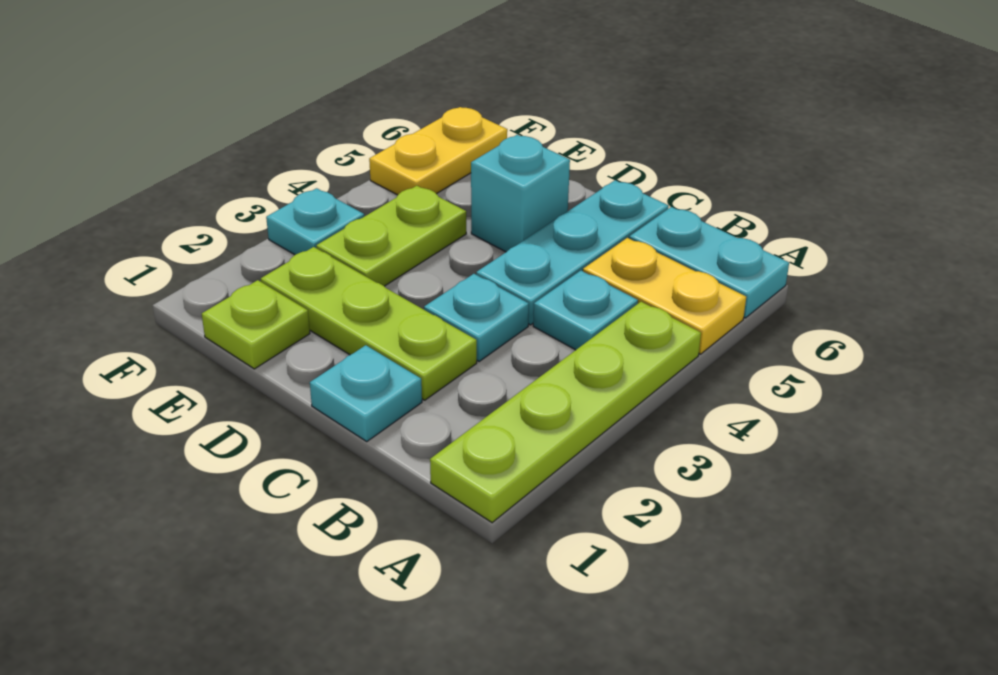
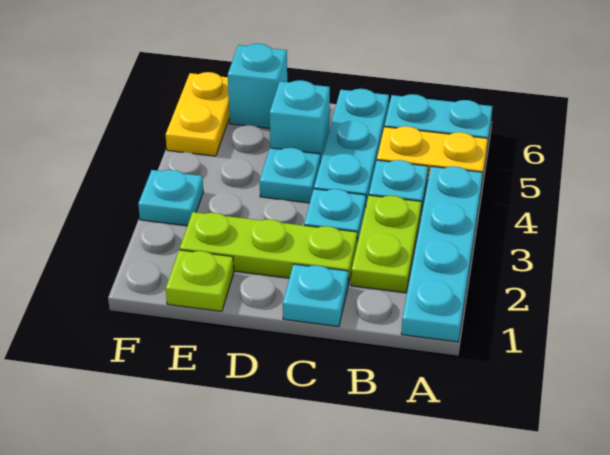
lime plate A1:A4 level 1 -> cyan plate A1:A4 level 1
none -> cyan plate D4 level 1
lime plate E3:E4 level 1 -> lime plate B2:B3 level 1
none -> cyan brick E6 level 1

